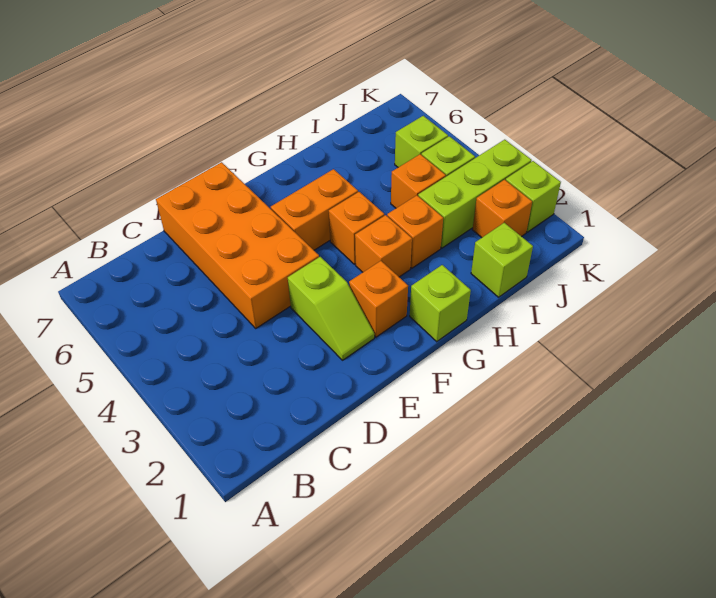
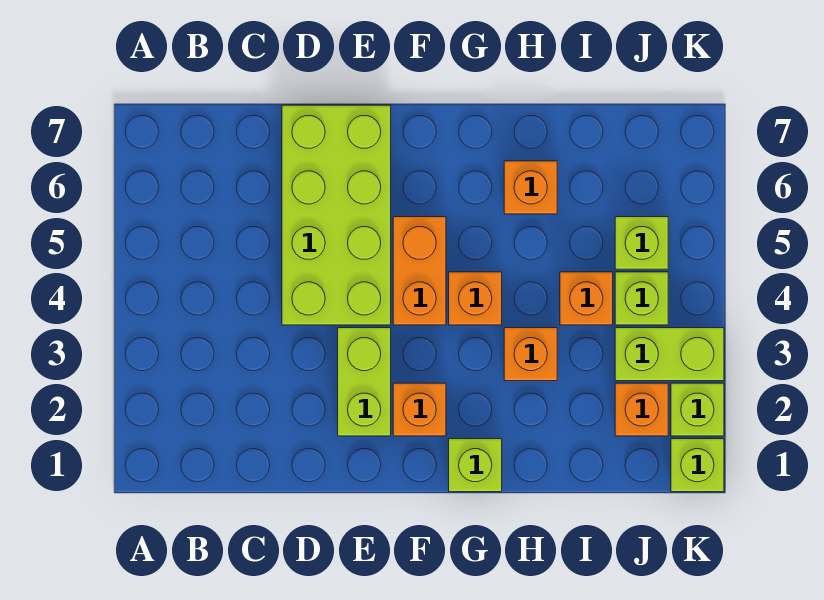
orange brick D4:E7 level 1 -> lime brick D4:E7 level 1
lime slope E2:E3 level 1 top 3 -> lime brick E2:E3 level 1
orange brick F5:G5 level 1 -> orange brick F4:F5 level 1
orange brick G3 level 1 -> orange brick H6 level 1
lime brick I1 level 1 -> lime brick K1 level 1
lime brick I3:K3 level 1 -> lime brick J3:K3 level 1

